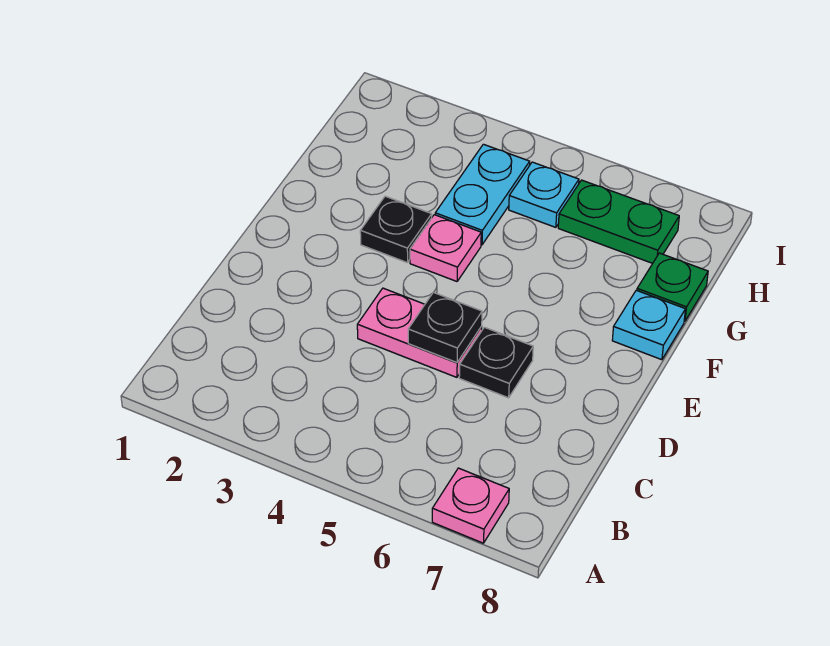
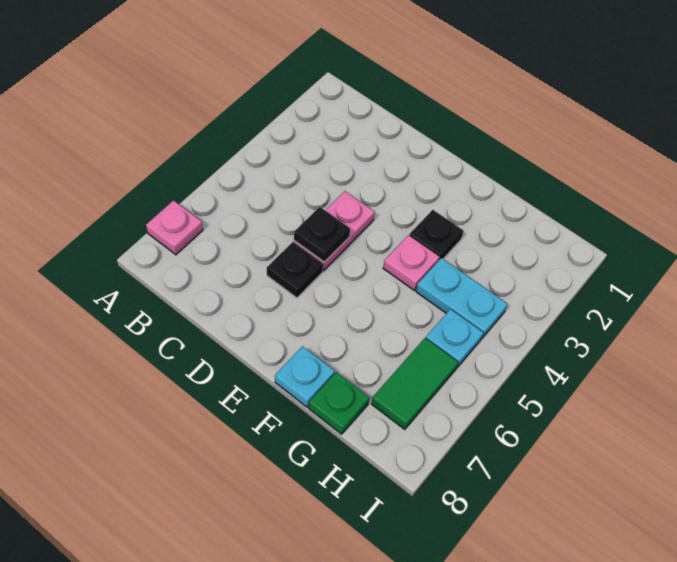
green plate H6:H7 level 1 -> green tile H6:H7 level 1

